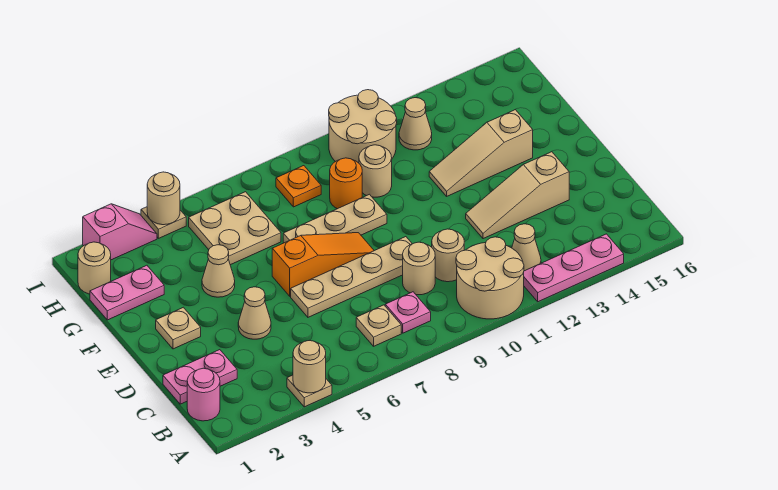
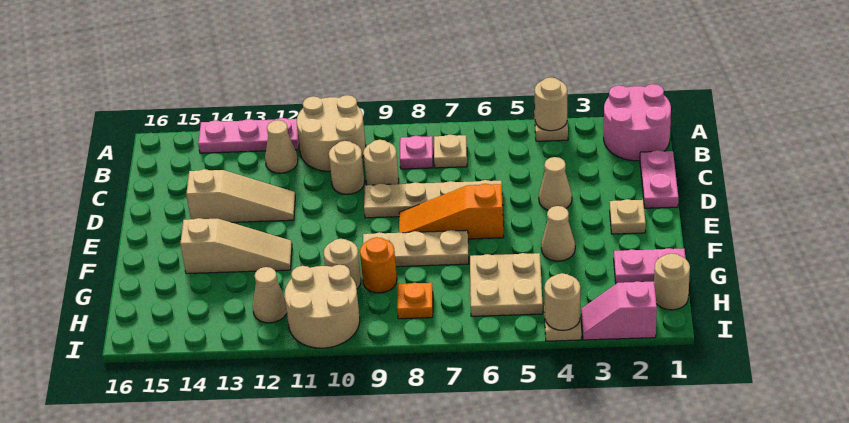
pink round brick B1 level 1 -> pink round brick A1:B2 level 1
pink plate C1:C2 level 1 -> pink plate C1:D1 level 1

